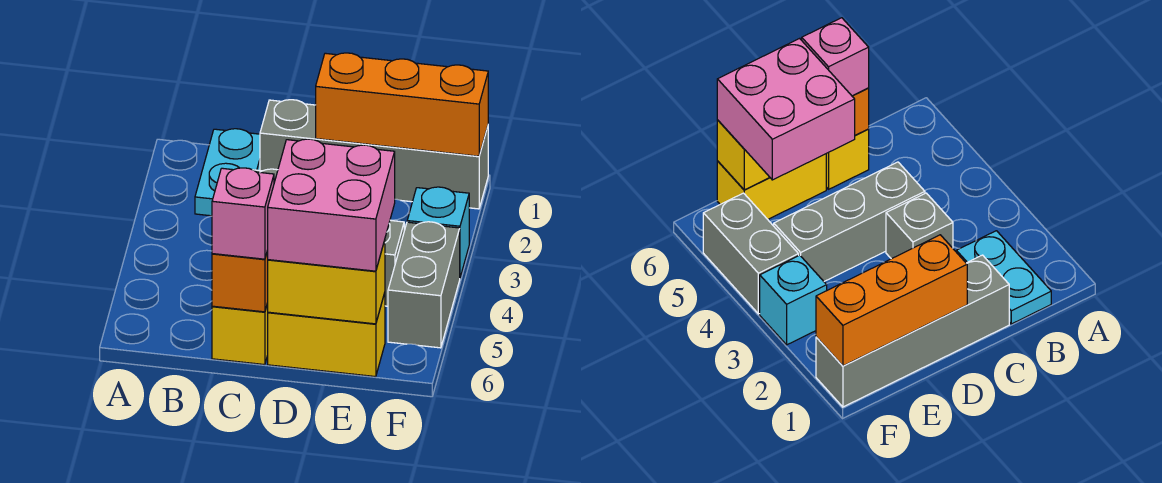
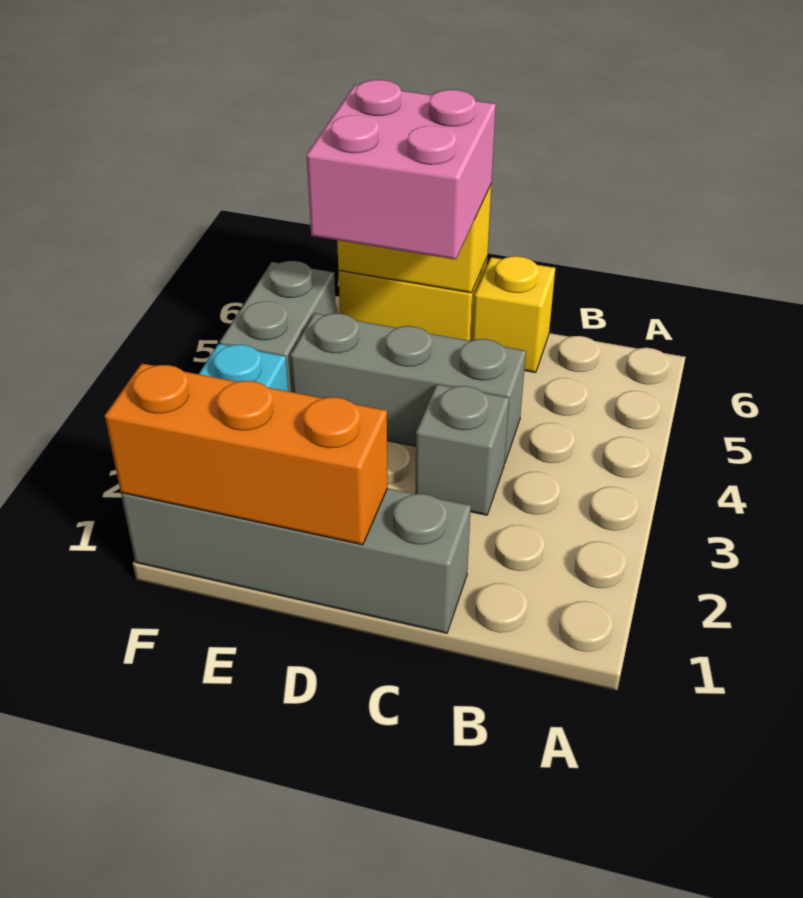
cyan plate B1:B2 level 1 -> none
orange brick C6 level 2 -> none
pink brick C6 level 3 -> none

